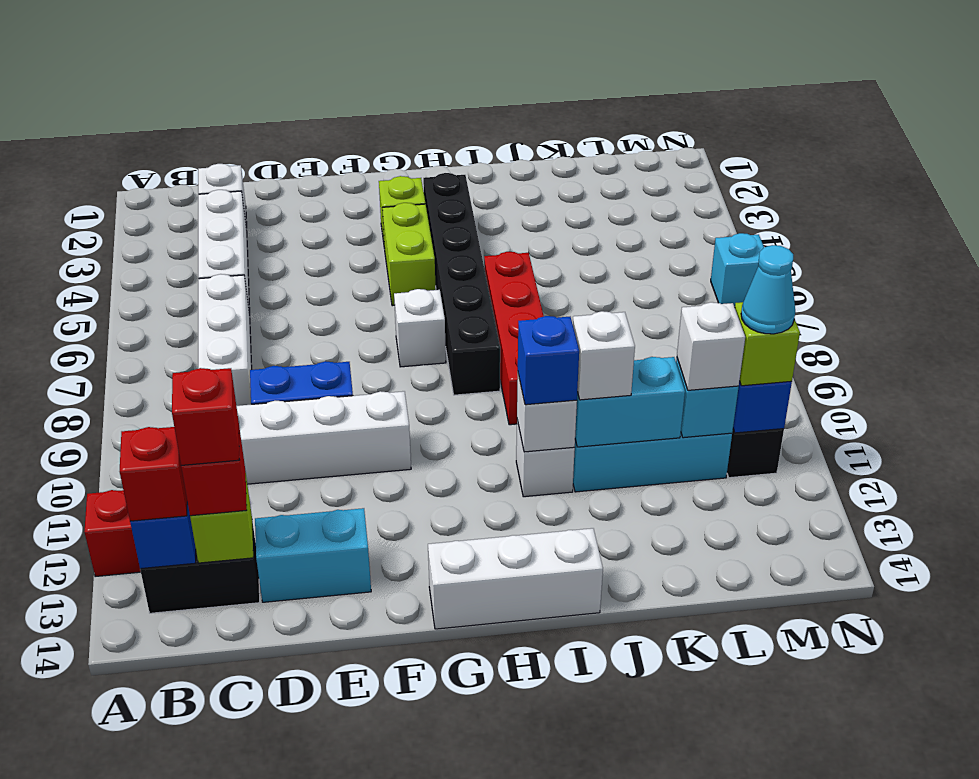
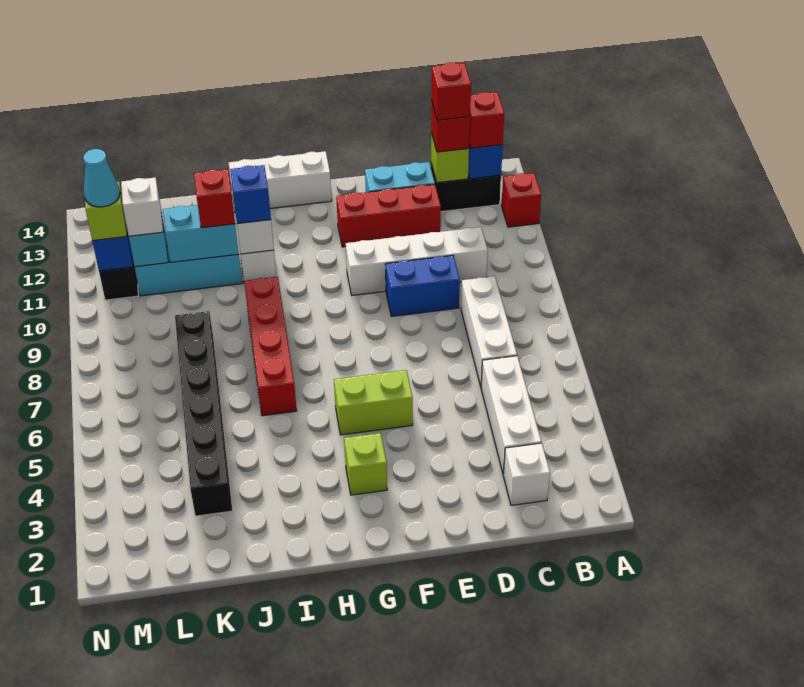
none -> red brick D12:F12 level 1
lime brick G4:G5 level 1 -> lime brick F5:G5 level 1
white brick G7 level 1 -> none
black brick H3:H8 level 1 -> black brick K3:K8 level 1
white brick J11 level 3 -> red brick J11 level 3
cyan brick N6 level 1 -> none

